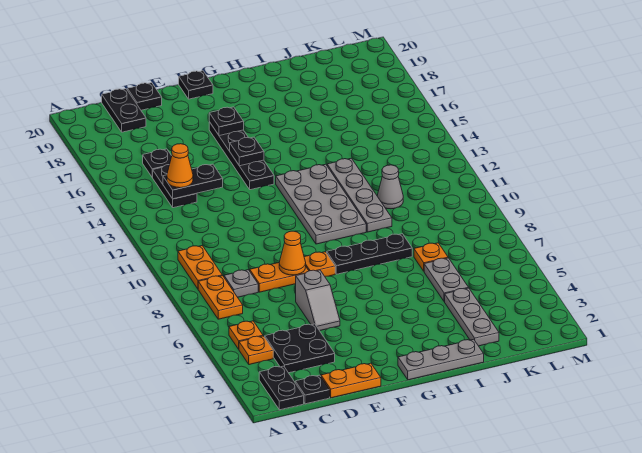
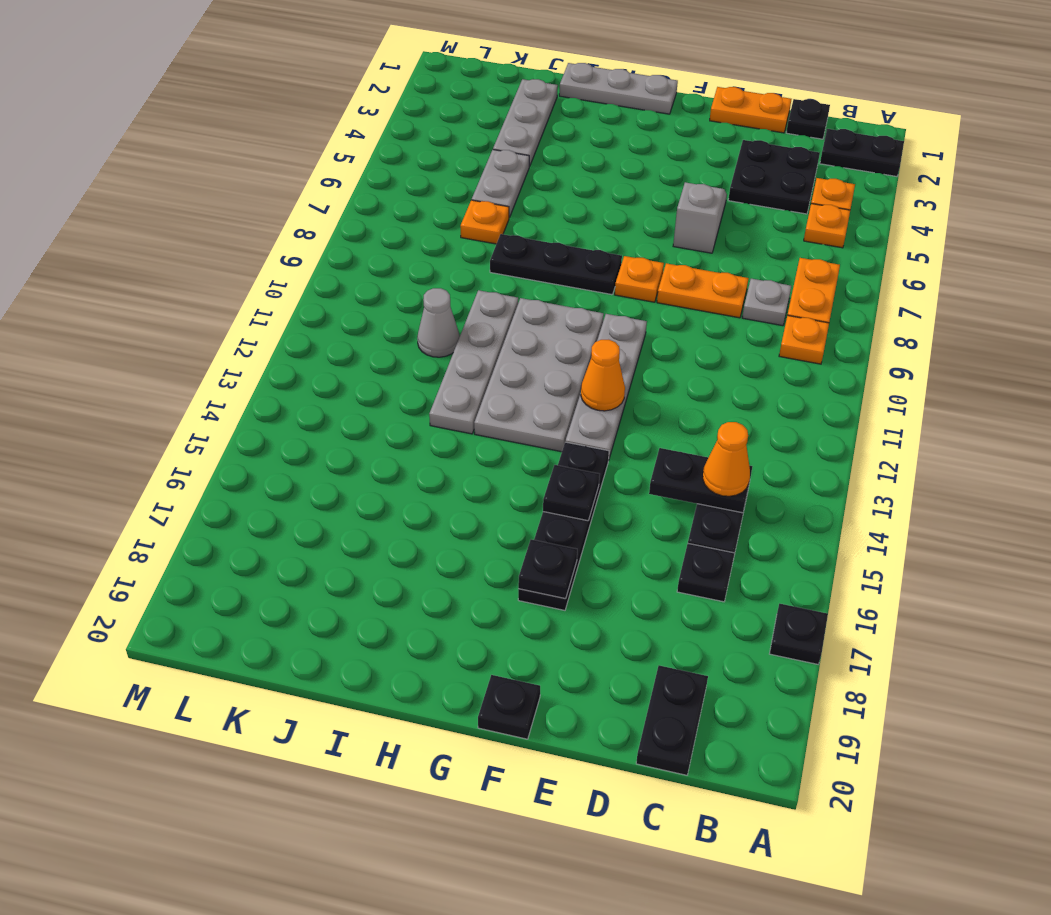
black plate B1:B2 level 1 -> black plate A2:B2 level 1
orange plate B9:B10 level 1 -> orange plate B9 level 1
black plate D20 level 1 -> black plate A17 level 1
orange cone E8 level 2 -> orange cone F12 level 2
none -> grey plate F10:F13 level 1

